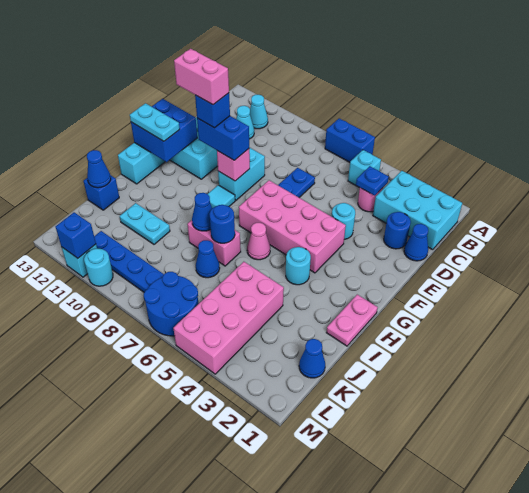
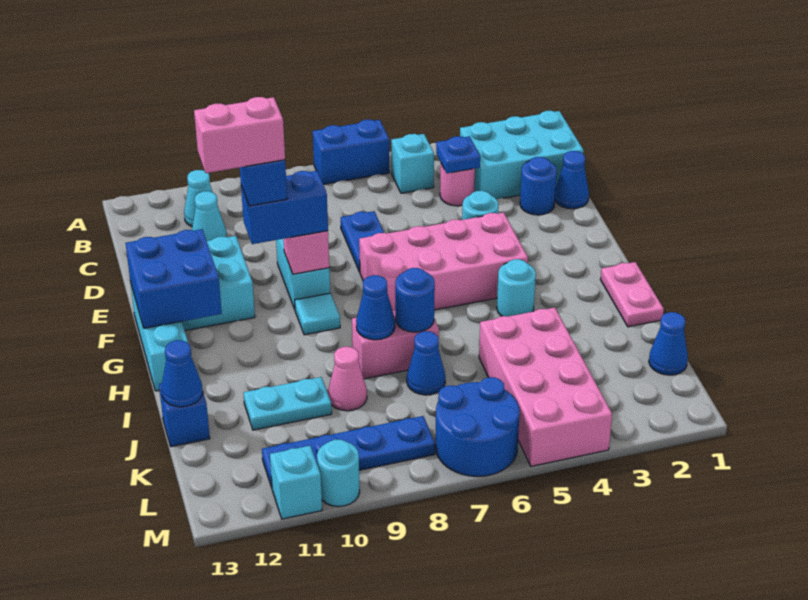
cyan plate G12:G13 level 3 -> none
pink cone H6 level 1 -> pink cone J9 level 1
blue brick M11 level 2 -> none

